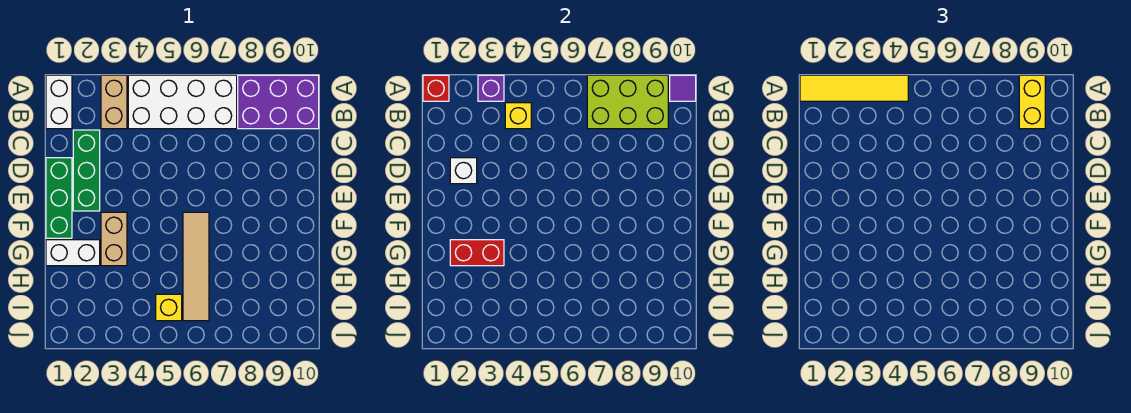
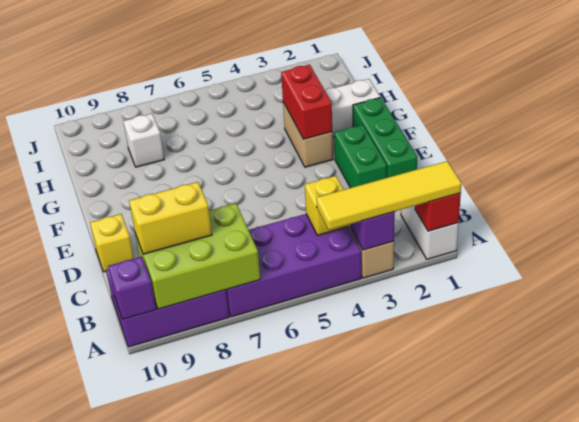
white brick A4:B7 level 1 -> purple brick A4:B7 level 1
yellow brick A9:B9 level 3 -> yellow brick B8:B9 level 3
purple tile A10 level 2 -> purple brick A10 level 2
green brick C2:E2 level 1 -> green brick D2:E2 level 1
white brick D2 level 2 -> white brick H8 level 1
tan tile F6:I6 level 1 -> none
red brick G2:G3 level 2 -> red brick F3:G3 level 2
yellow brick I5 level 1 -> yellow brick D10 level 1

